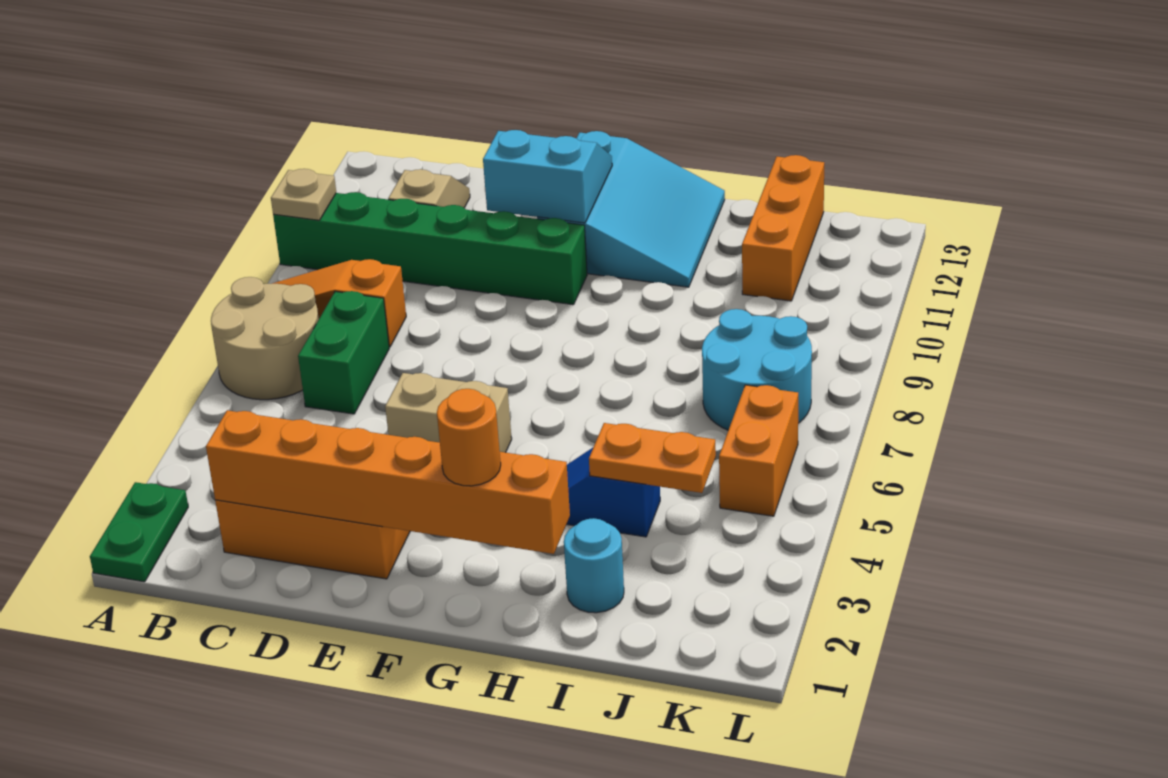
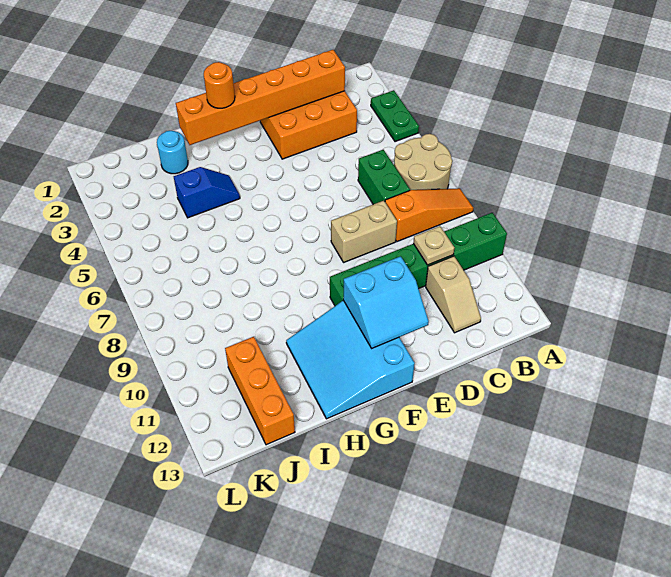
green plate A1:A2 level 1 -> green plate A3:A4 level 1
tan plate A10 level 2 -> tan plate C10 level 2
tan brick E5:F5 level 1 -> tan brick D8:E8 level 1
orange plate I4:J4 level 2 -> none
cyan round brick J7:K8 level 1 -> none
orange brick K5:K6 level 1 -> none

